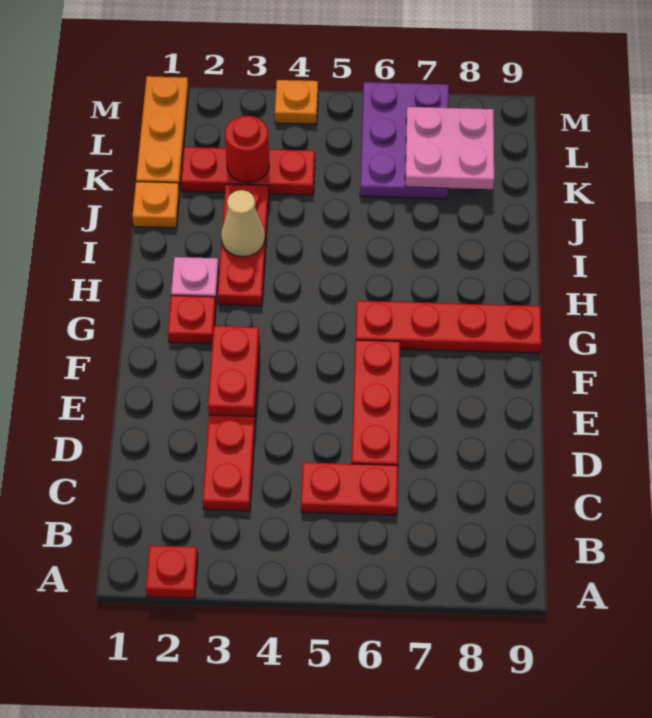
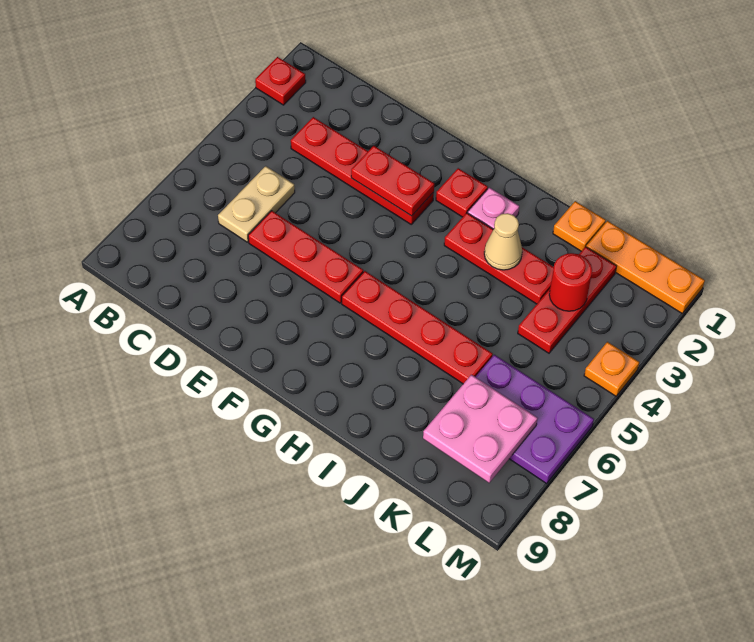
red plate C5:C6 level 1 -> tan plate C5:C6 level 1
red plate G6:G9 level 1 -> red plate G6:J6 level 1

